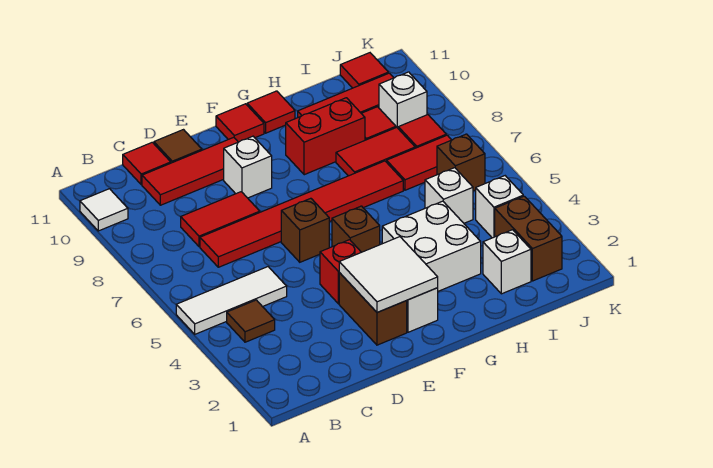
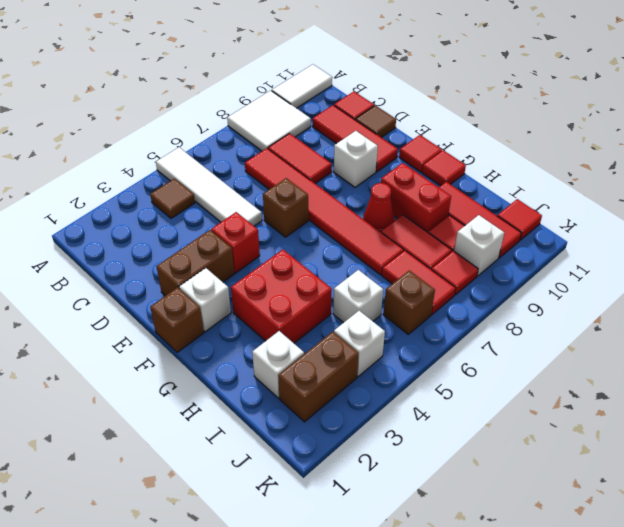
white tile A5:C5 level 1 -> white tile A5:D5 level 1
white tile A10 level 1 -> white tile A10:A11 level 1
white tile E2:F3 level 2 -> white tile A8:B9 level 1
brown brick F5 level 1 -> brown brick F1 level 1
white brick G3:H4 level 1 -> red brick G3:H4 level 1
none -> red cone G8 level 1

